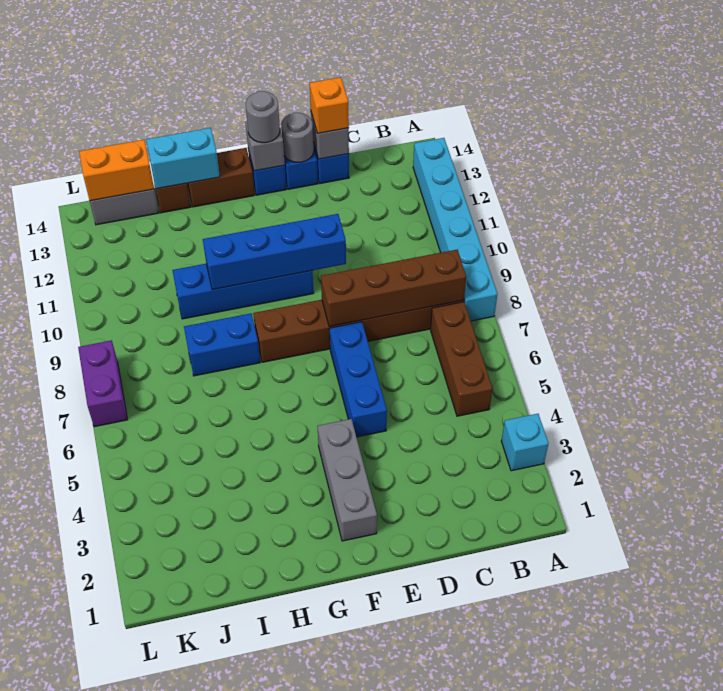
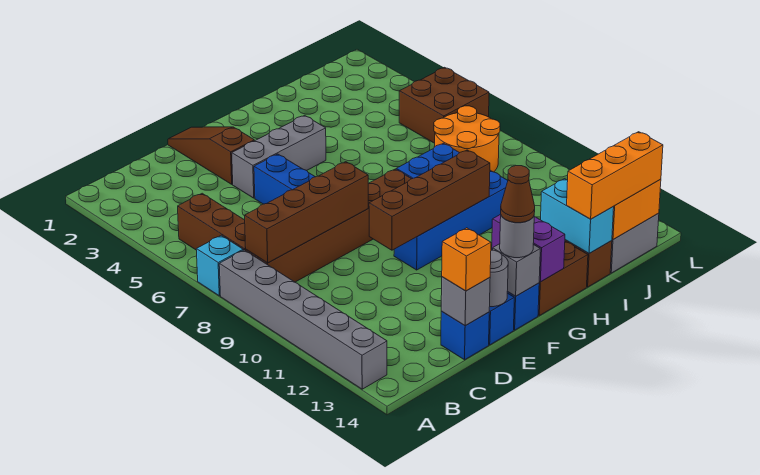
cyan brick A3 level 1 -> cyan brick A7 level 1
cyan brick A8:A13 level 1 -> grey brick A8:A13 level 1
none -> brown slope E1:E3 level 1 top 3
blue brick E10:H10 level 2 -> brown brick E10:H10 level 2
grey brick F2:F4 level 1 -> grey brick E4:G4 level 1
none -> brown cone F14 level 4
cyan brick H14:I14 level 2 -> cyan brick I13:I14 level 2
none -> orange brick I14:K14 level 3
none -> orange round brick J7:K8 level 1
none -> brown brick K5:L6 level 1
purple brick L7:L8 level 1 -> purple brick G13:G14 level 2

